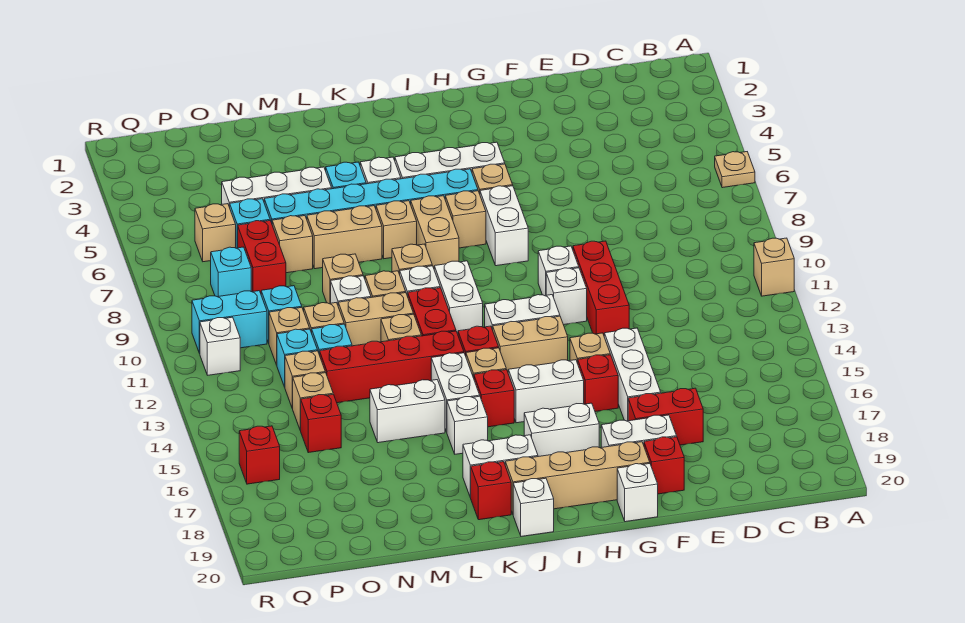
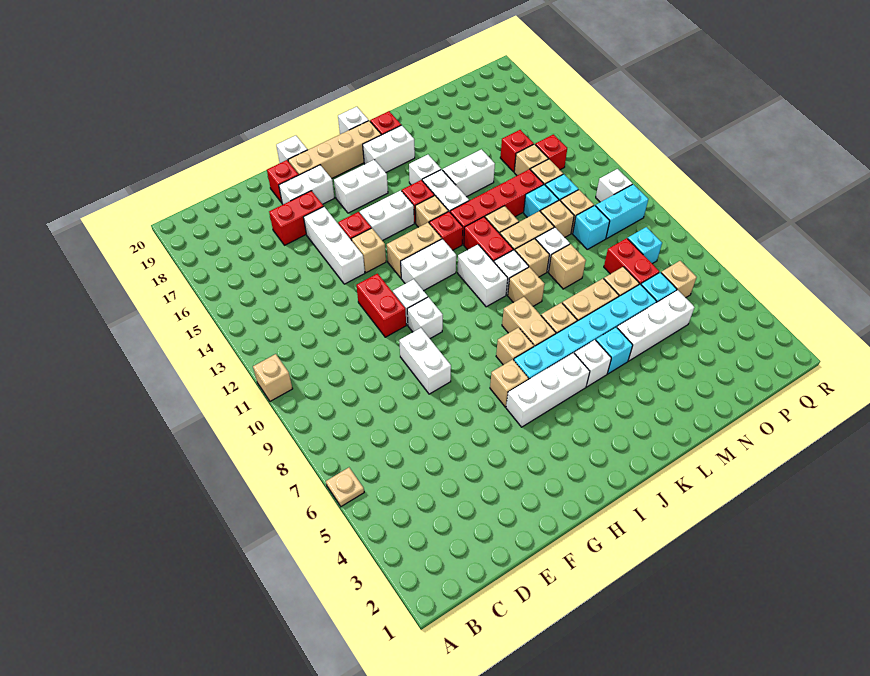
red brick F10:F12 level 1 -> red brick F11:F12 level 1
white brick H7:H8 level 1 -> white brick F8:F9 level 1
red brick Q16 level 1 -> red brick P14 level 1

